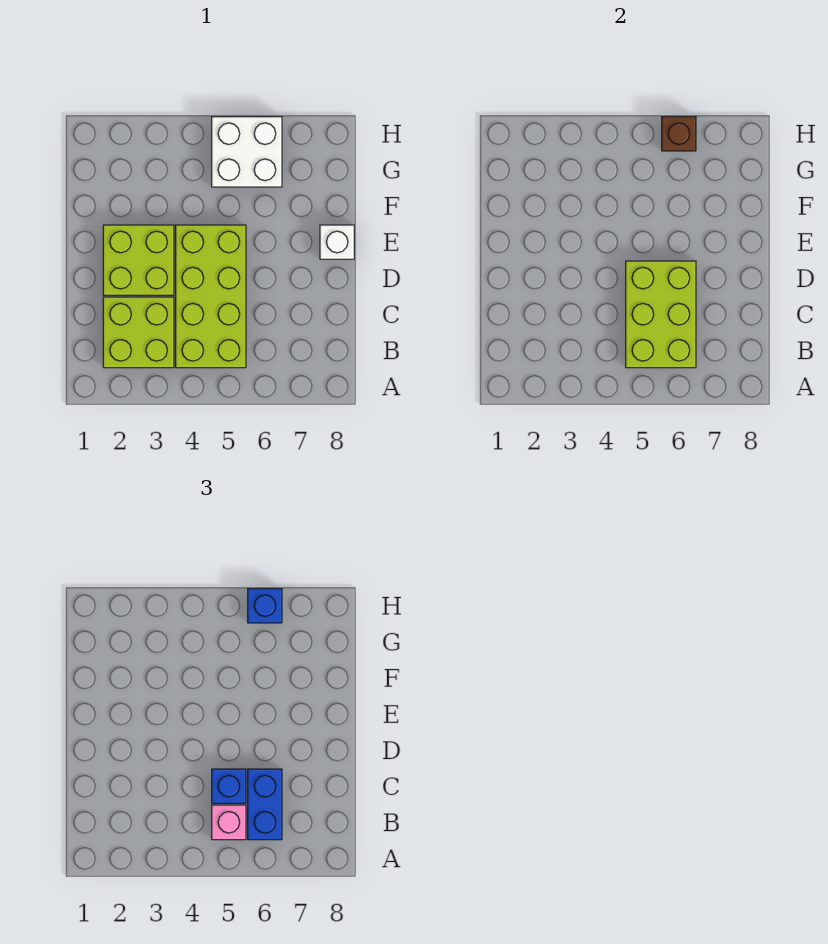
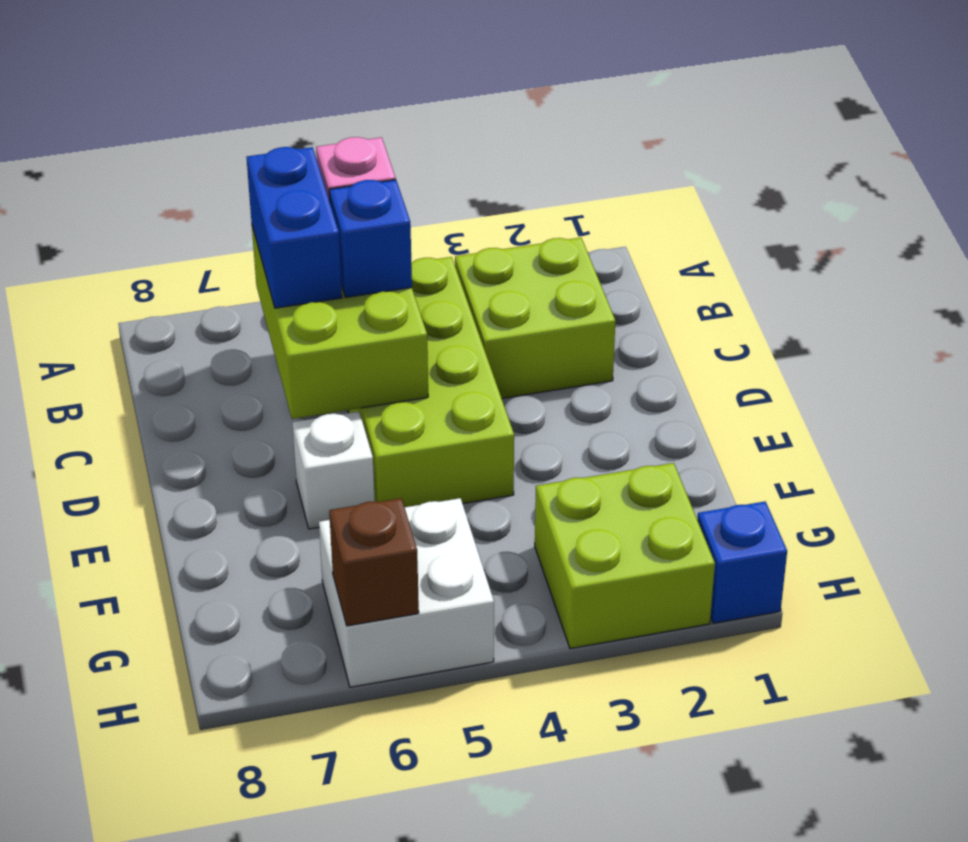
lime brick D2:E3 level 1 -> lime brick G2:H3 level 1
white brick E8 level 1 -> white brick E6 level 1
blue brick H6 level 3 -> blue brick H1 level 1

